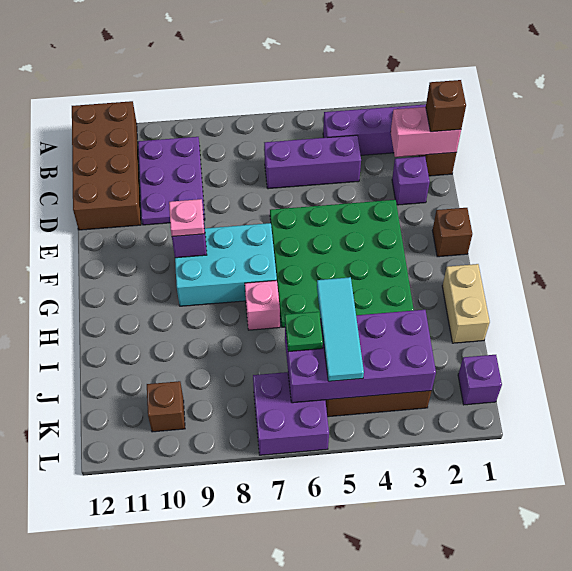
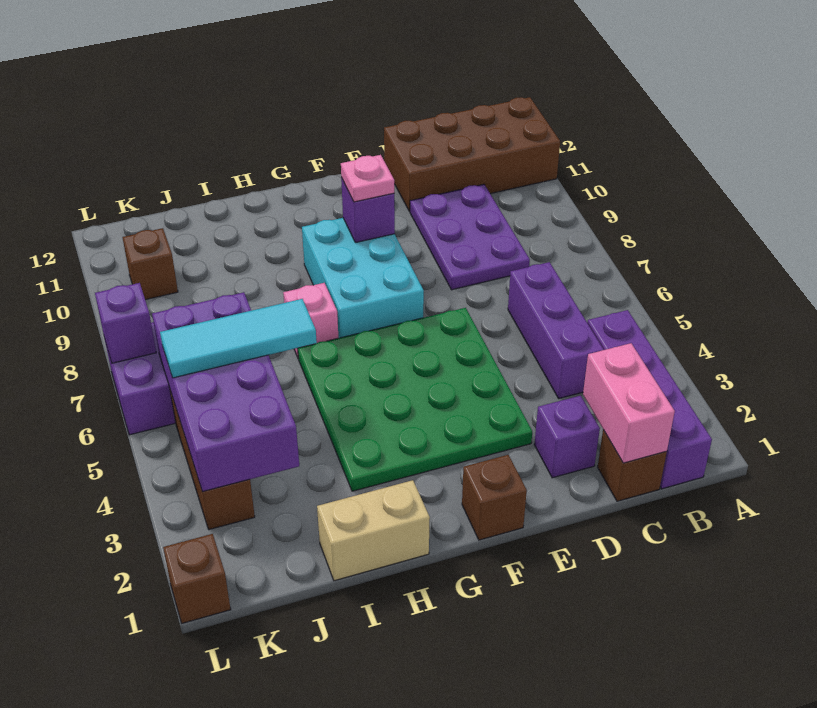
purple plate B9:D10 level 1 -> purple plate C8:D10 level 1
brown brick C1 level 3 -> brown brick L1 level 1
green plate J6 level 3 -> none
purple brick K1 level 1 -> purple brick L7 level 2

